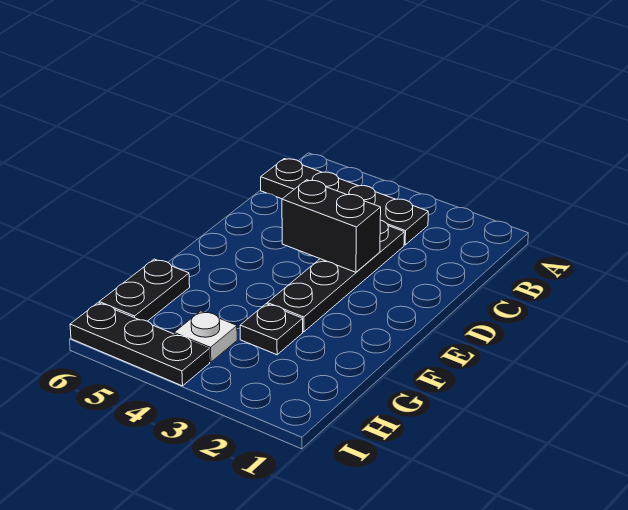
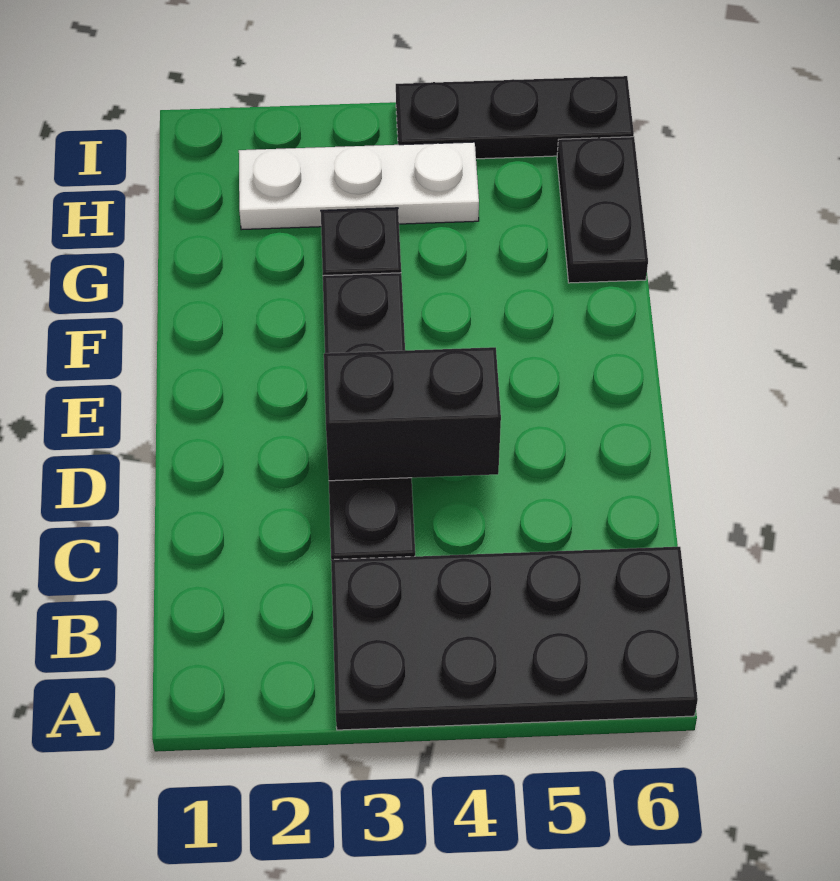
black plate B3:B6 level 1 -> black plate A3:B6 level 1
white plate H4 level 1 -> white plate H2:H4 level 1

